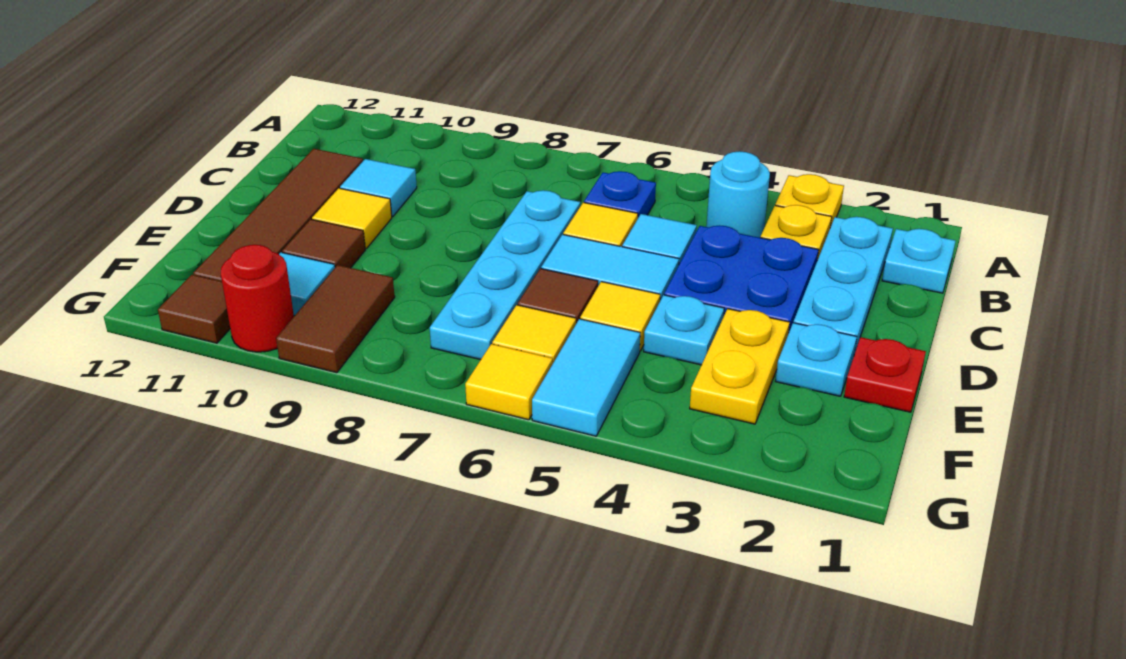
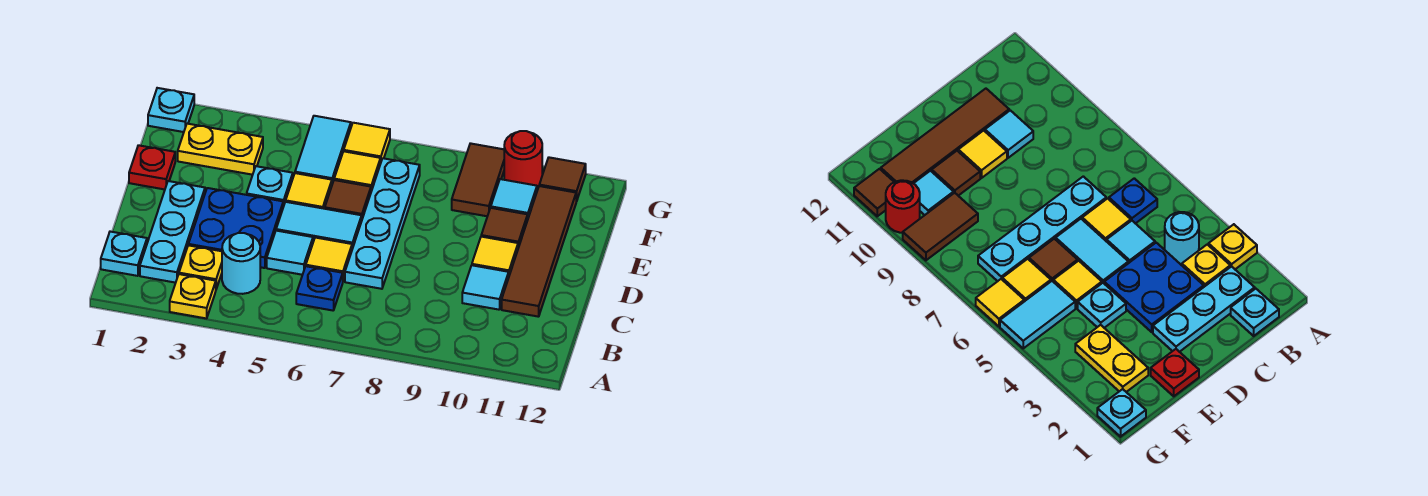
cyan plate E2 level 1 -> cyan plate G1 level 1
yellow plate E3:F3 level 1 -> yellow plate F2:F3 level 1

